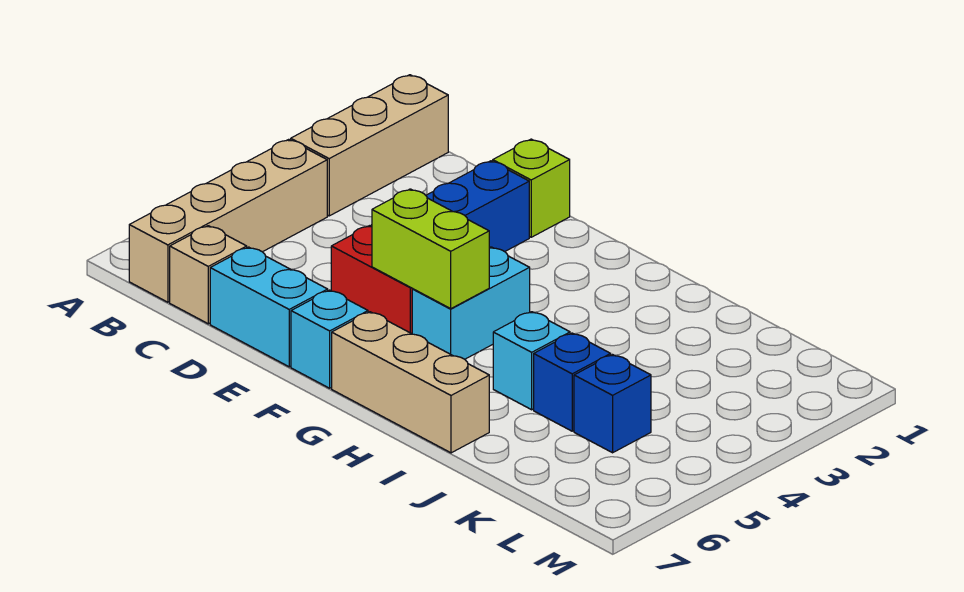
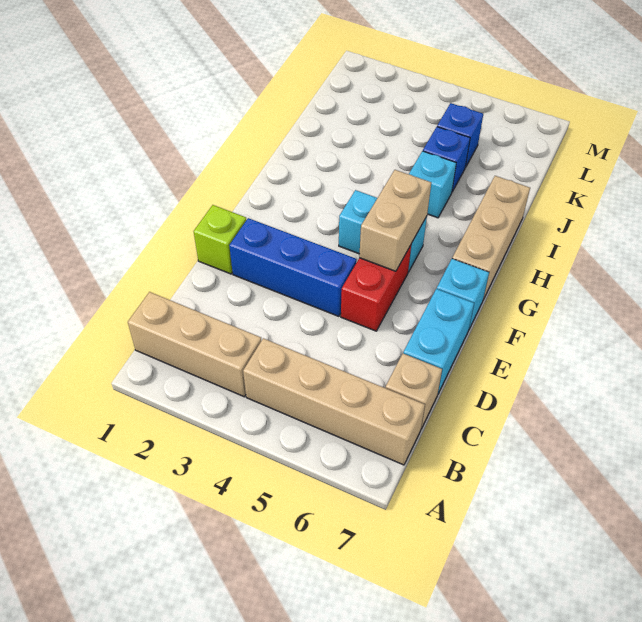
lime brick F5:G5 level 2 -> tan brick F5:G5 level 2

